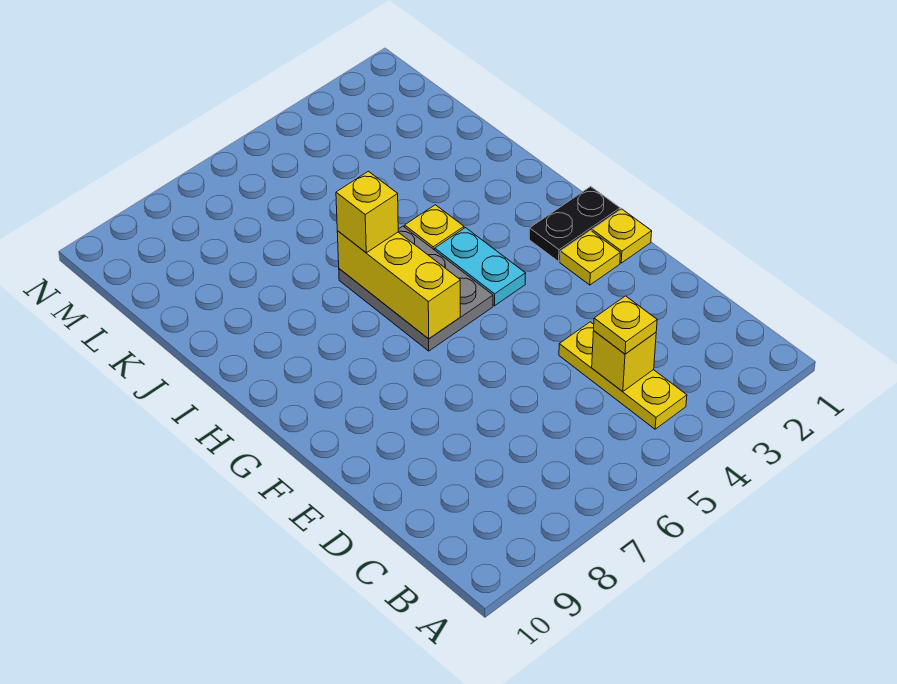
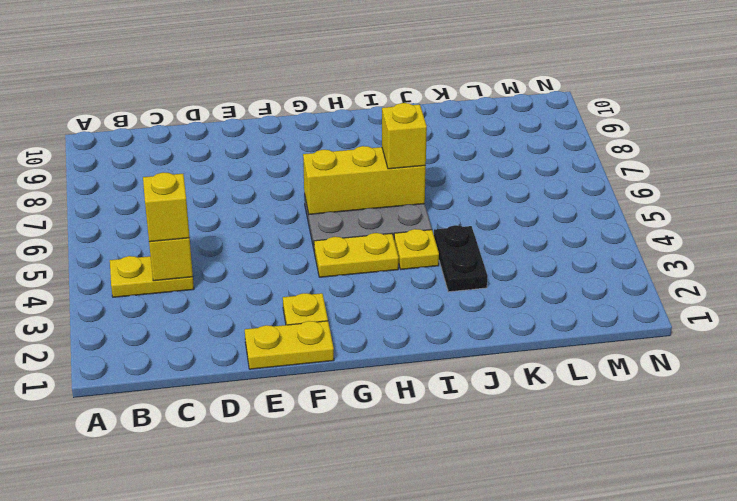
yellow plate B4:D4 level 1 -> yellow plate B4:C4 level 1
yellow plate C4 level 3 -> yellow brick C4 level 3
yellow plate F1 level 1 -> yellow plate E1:F1 level 1
black plate G1:G2 level 1 -> black plate J3:J4 level 1
cyan plate G4:H4 level 1 -> yellow plate G4:H4 level 1

